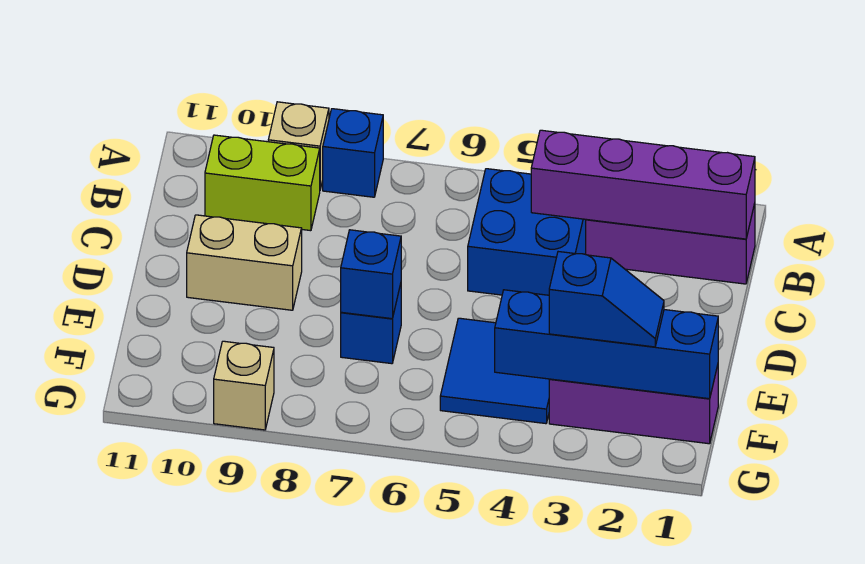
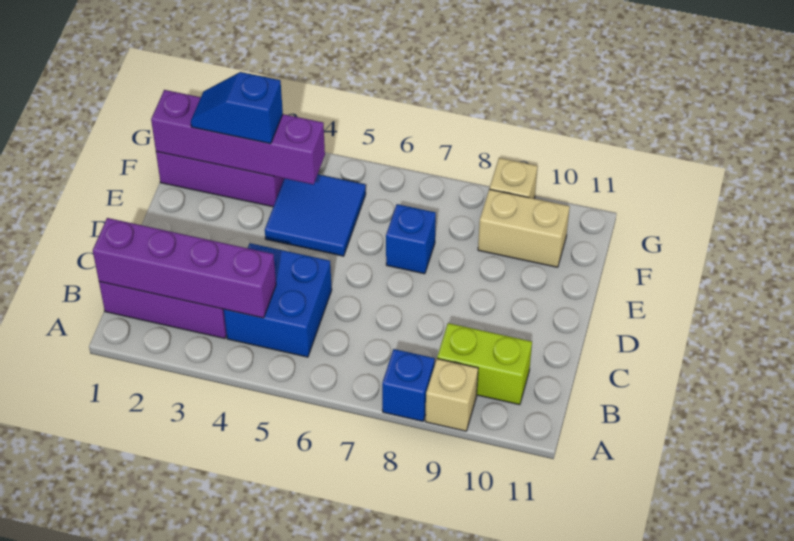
tan brick D9:D10 level 1 -> tan brick F9:F10 level 1
blue brick E7 level 2 -> none
blue brick F1:F4 level 2 -> purple brick F1:F4 level 2

